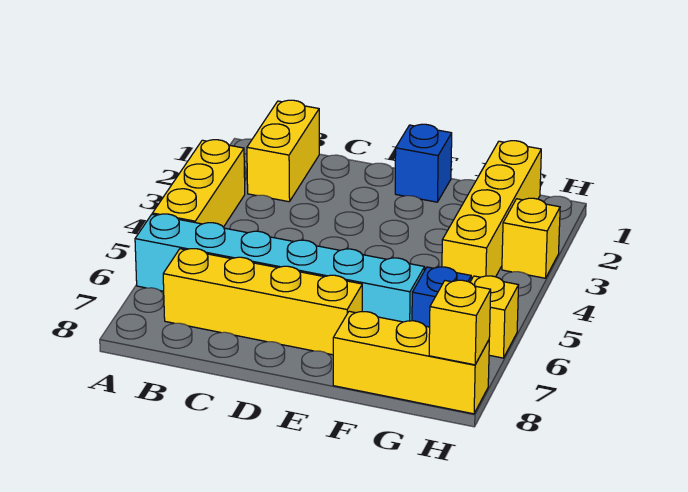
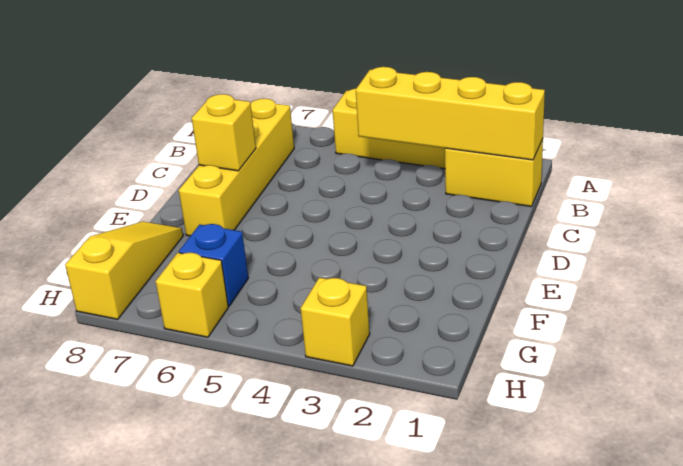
cyan brick A6:F6 level 1 -> none
blue brick E1 level 1 -> none
yellow brick F8:H8 level 1 -> yellow slope F8:H8 level 1 top H
yellow brick G1:G4 level 1 -> yellow brick B1:B4 level 2
yellow brick H8 level 2 -> yellow brick D7 level 2

